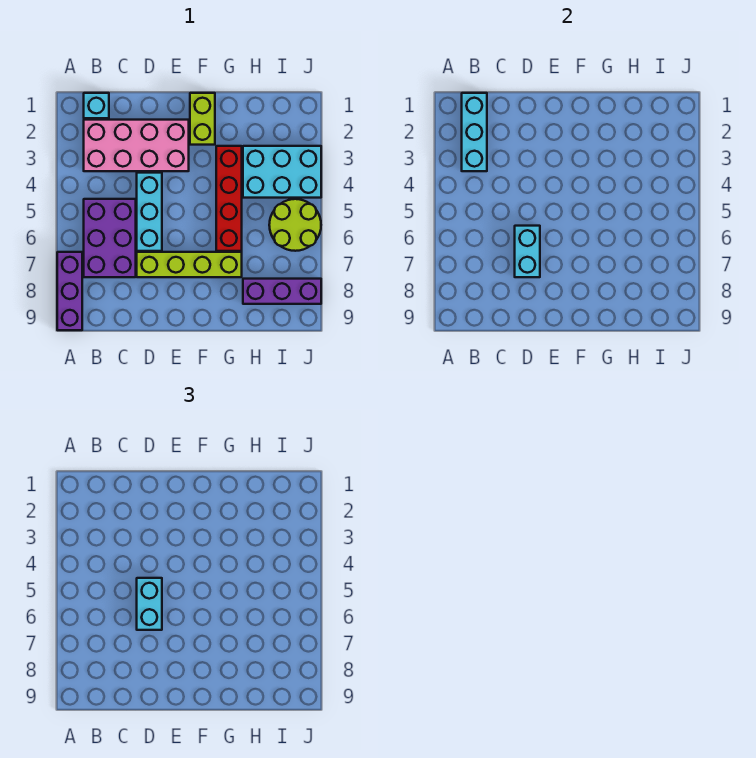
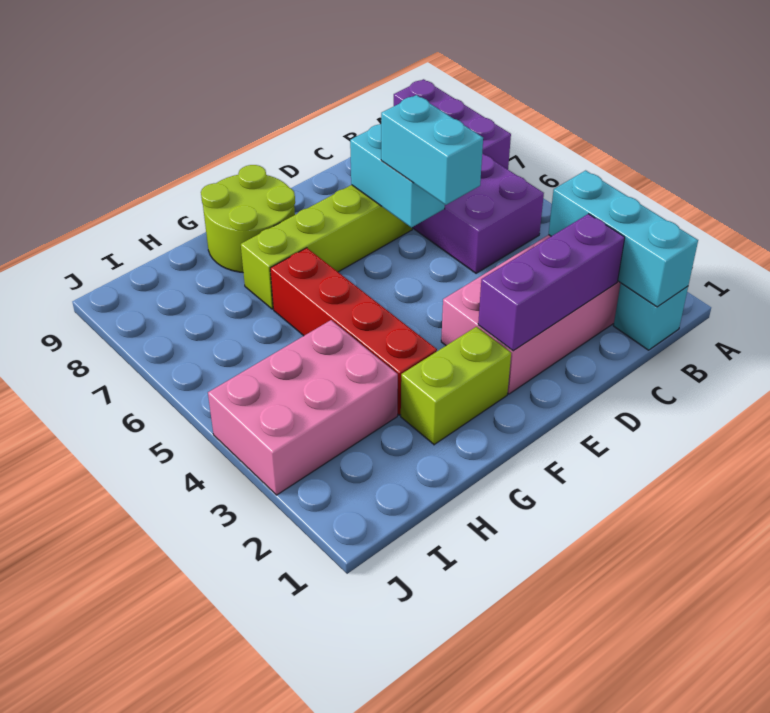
cyan brick D4:D6 level 1 -> none
lime brick F1:F2 level 1 -> lime brick F2:G2 level 1
cyan brick H3:J4 level 1 -> pink brick H3:J4 level 1
purple brick H8:J8 level 1 -> purple brick C2:E2 level 2
lime round brick I5:J6 level 1 -> lime round brick F8:G9 level 1

